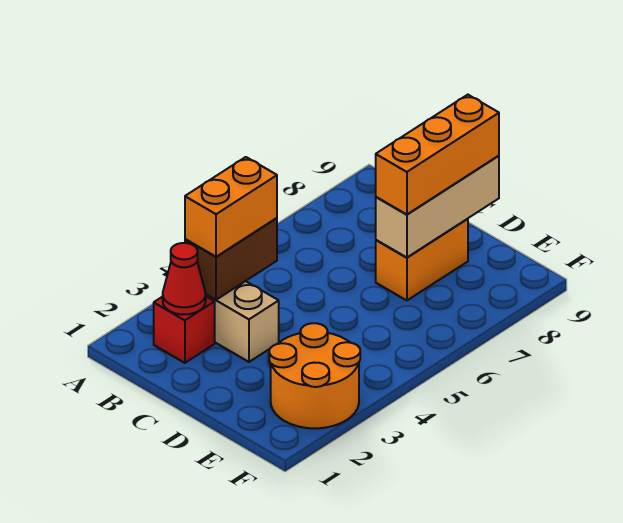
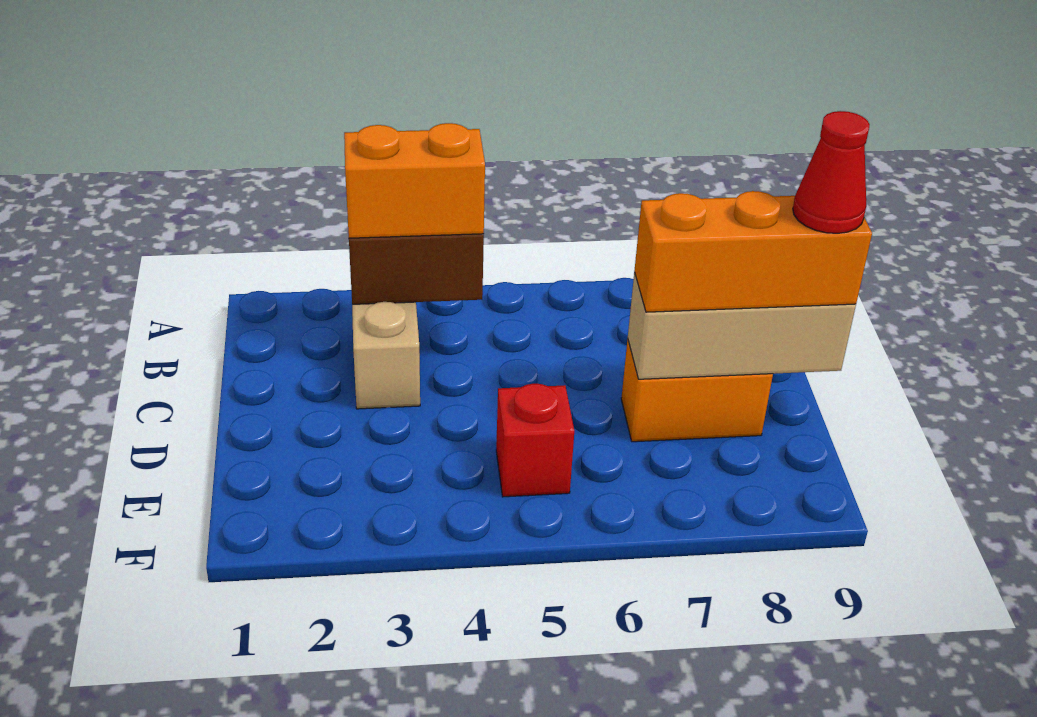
red brick B2 level 1 -> red brick E5 level 1
red cone B2 level 2 -> red cone D9 level 4
orange round brick E2:F3 level 1 -> none

